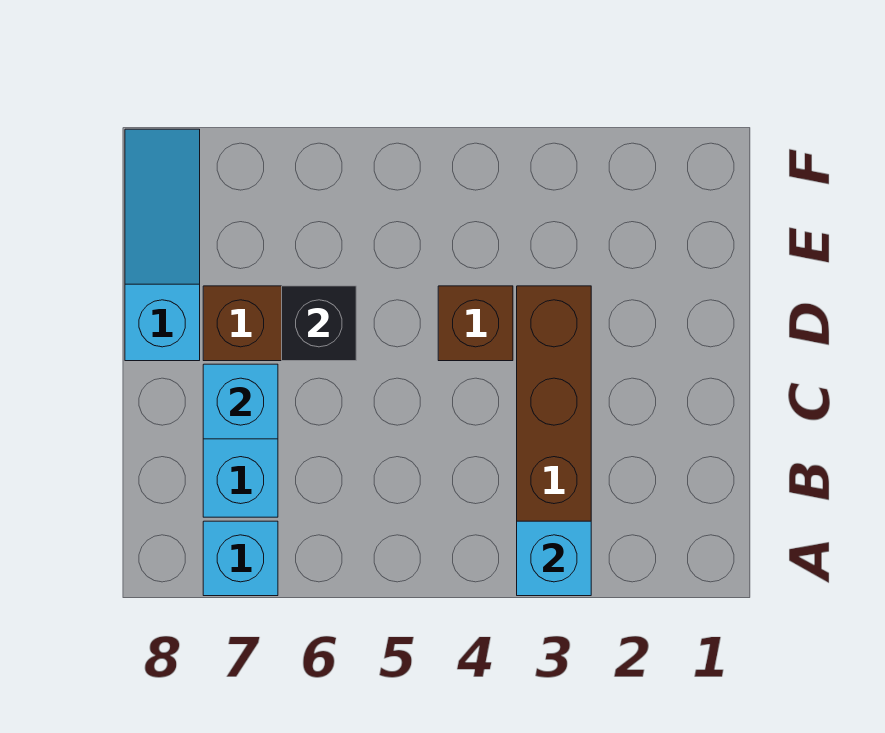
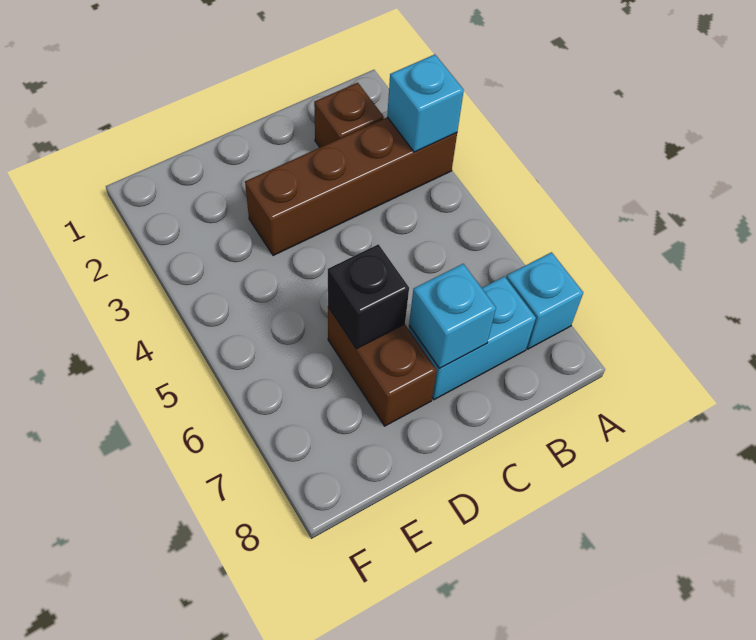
brown brick D4 level 1 -> brown brick B2 level 1
cyan slope D8:F8 level 1 top D -> none

